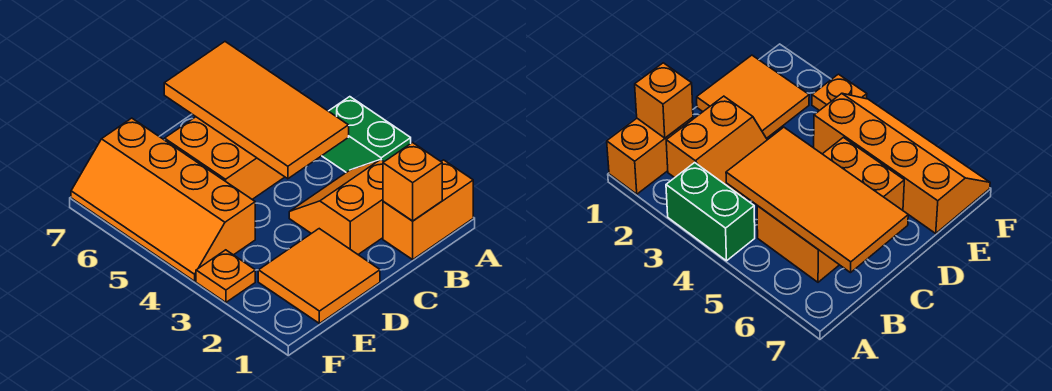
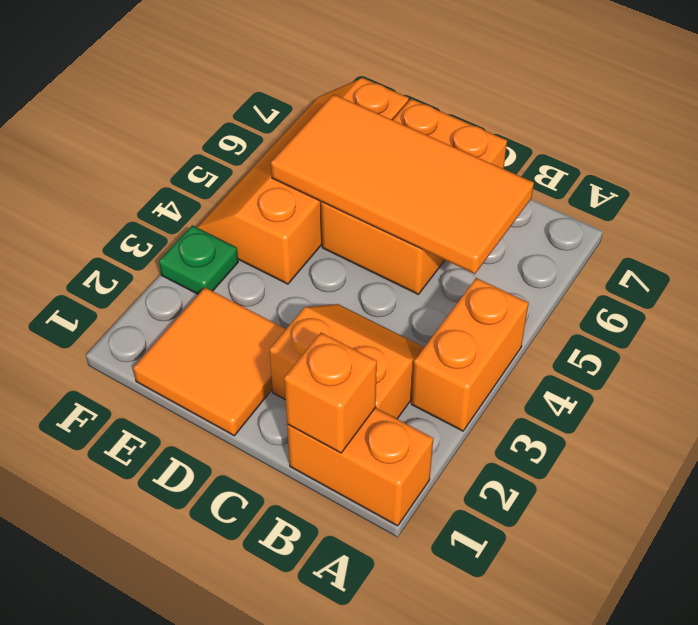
green brick A3:A4 level 1 -> orange brick A3:A4 level 1
orange tile B4:C7 level 2 -> orange tile B5:E6 level 2
orange brick B5:D6 level 1 -> orange brick C5:D7 level 1
orange plate F3 level 1 -> green plate F3 level 1

